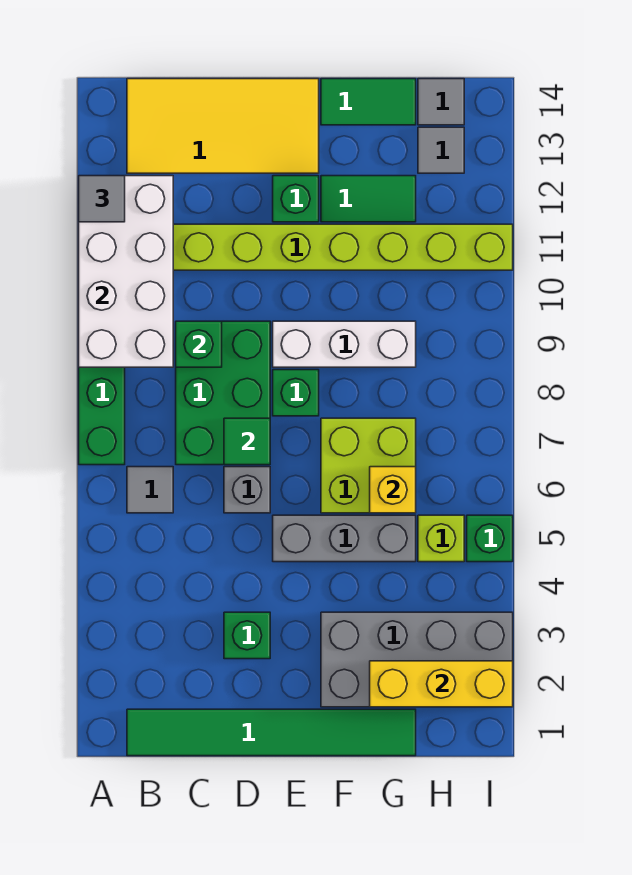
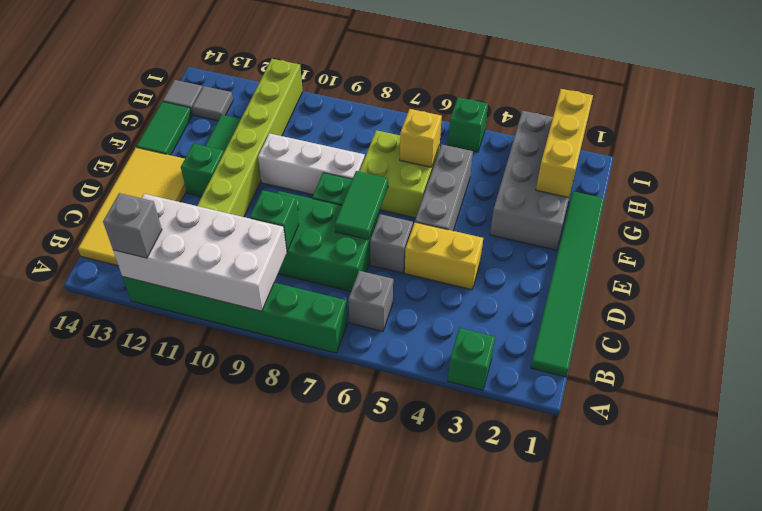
grey tile A12 level 3 -> grey brick A12 level 3
grey tile B6 level 1 -> grey brick B6 level 1
green brick D3 level 1 -> green brick A3 level 1
none -> yellow brick D4:D5 level 1
green tile D7 level 2 -> green tile D7:E7 level 2
white brick E9:G9 level 1 -> white brick F8:F10 level 1
lime brick H5 level 1 -> none

